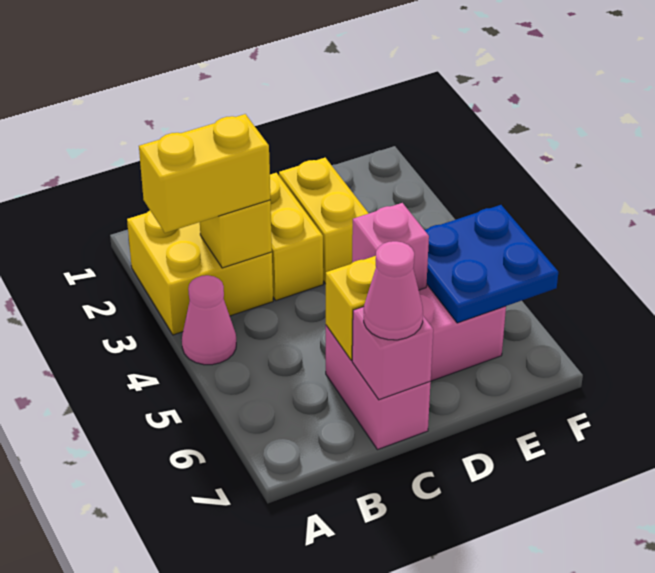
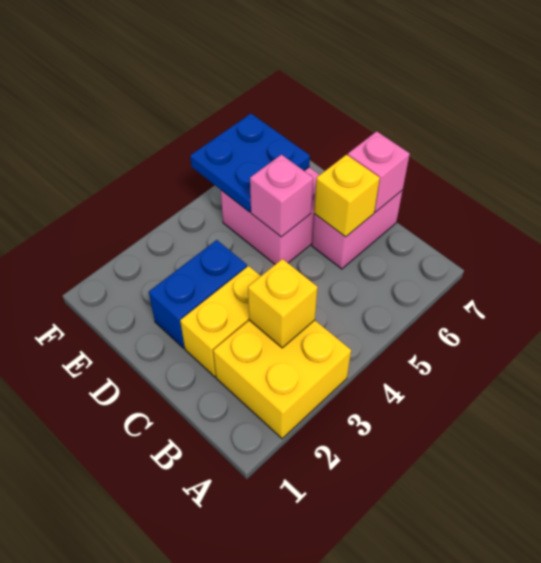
yellow brick A3:B3 level 3 -> none
pink cone A4 level 1 -> none
pink cone C7 level 3 -> none
yellow brick D2:D3 level 1 -> blue brick D2:D3 level 1

